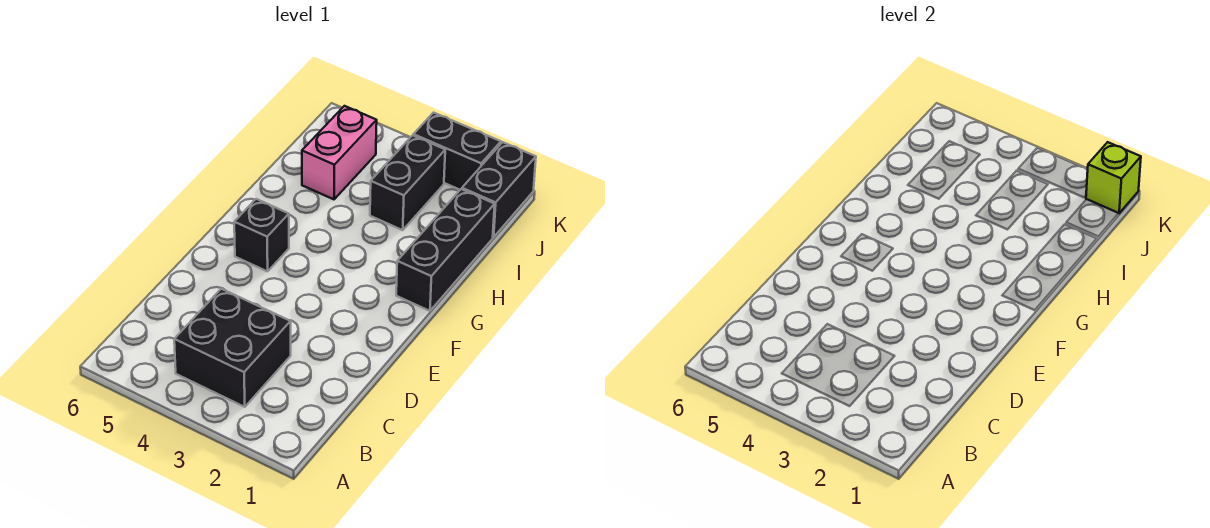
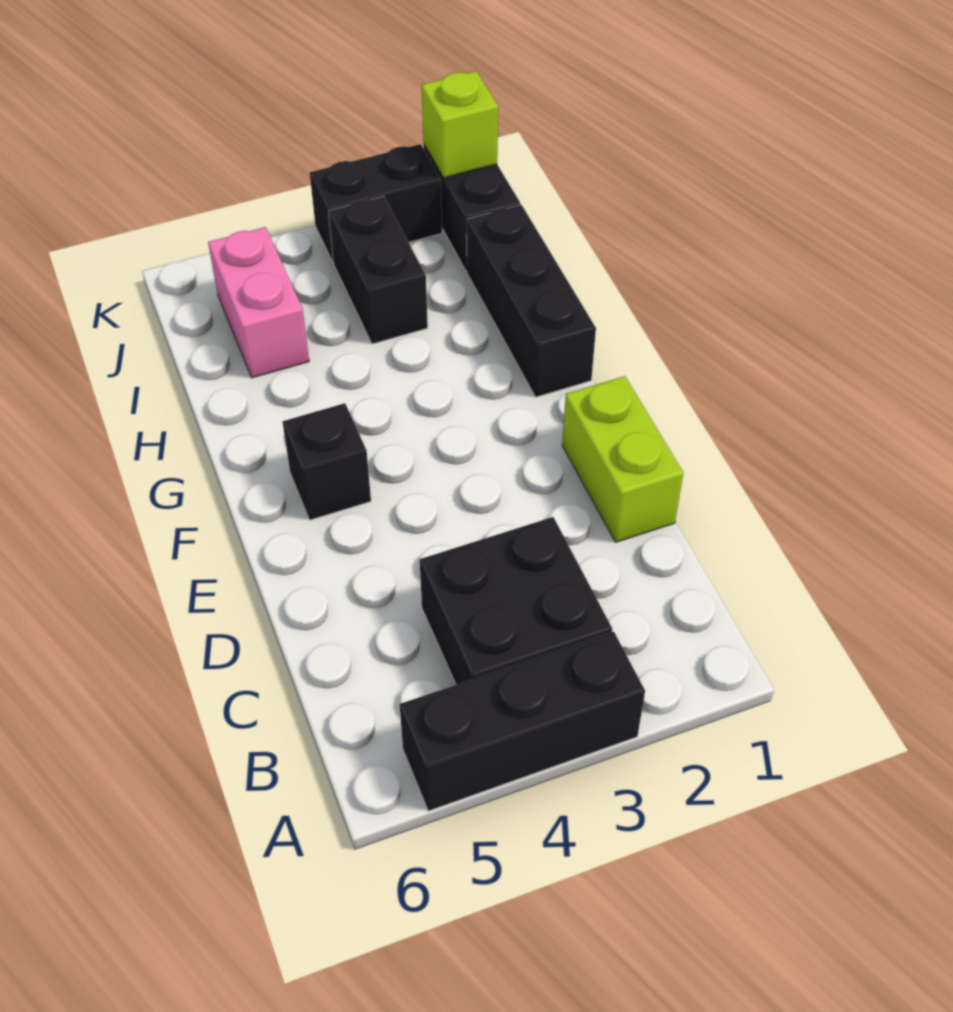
none -> black brick A3:A5 level 1
none -> lime brick D1:E1 level 1

